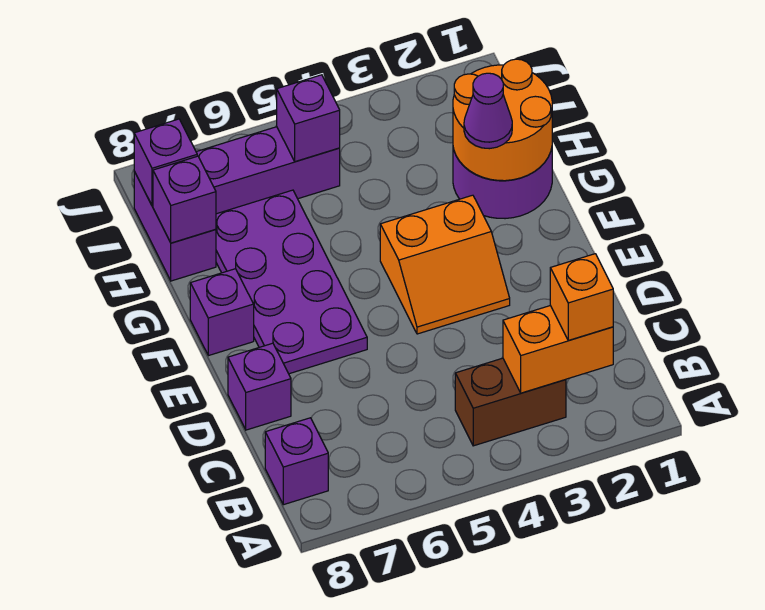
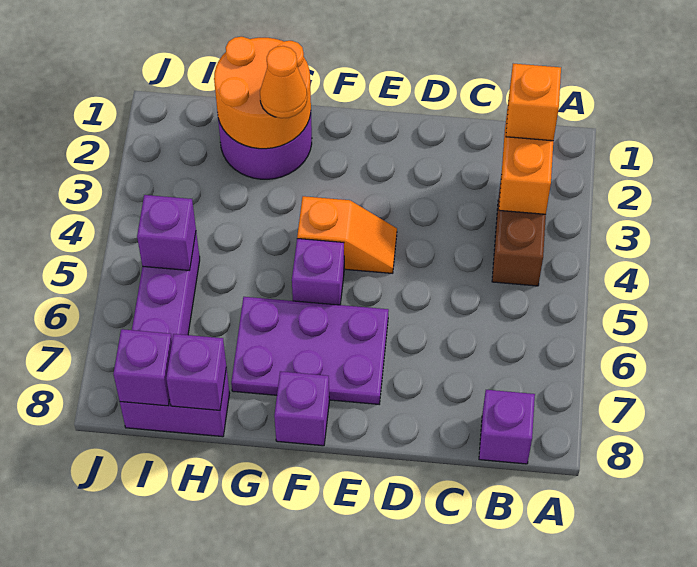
purple brick D8 level 1 -> purple brick F5 level 1
orange slope E3:F4 level 1 top F -> orange slope E4:F4 level 1 top F
purple plate E6:H7 level 1 -> purple plate E6:G7 level 1
purple cone G2 level 3 -> orange cone G2 level 3

